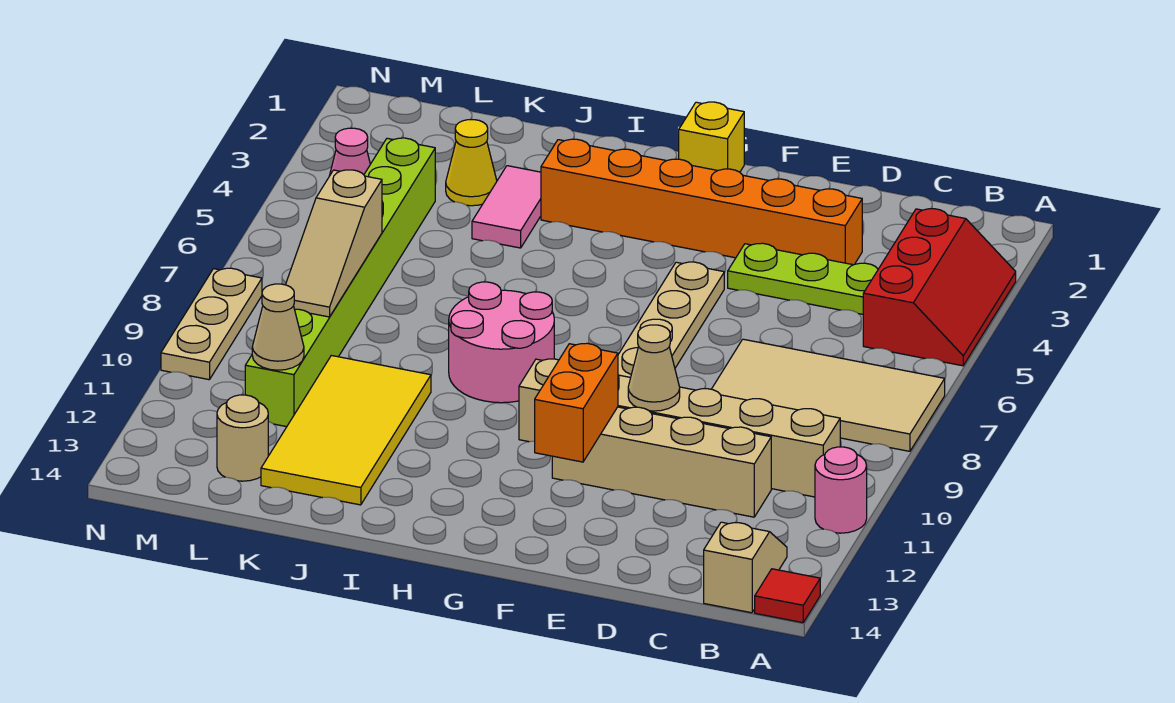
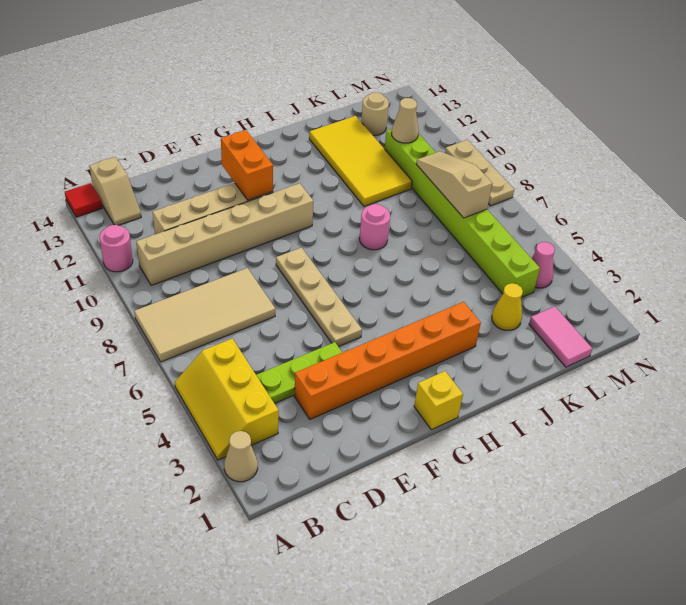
red slope A3:B5 level 1 top B -> yellow slope A3:B5 level 1 top B
tan cone E10 level 2 -> tan cone A2 level 1
pink round brick H8:I9 level 1 -> pink round brick I8 level 1
pink tile J3:J4 level 1 -> pink tile L1:L2 level 1

